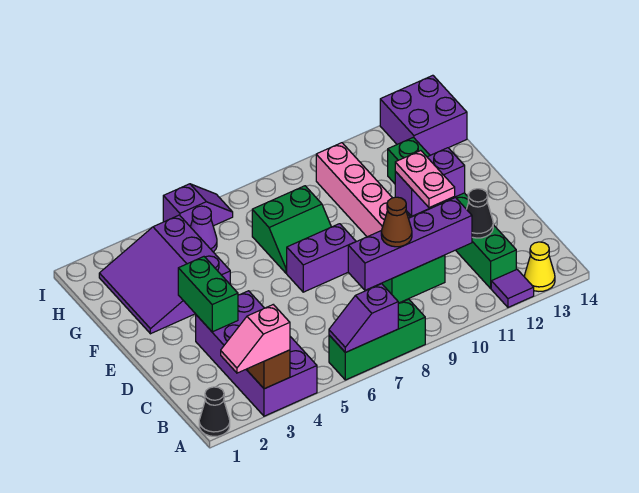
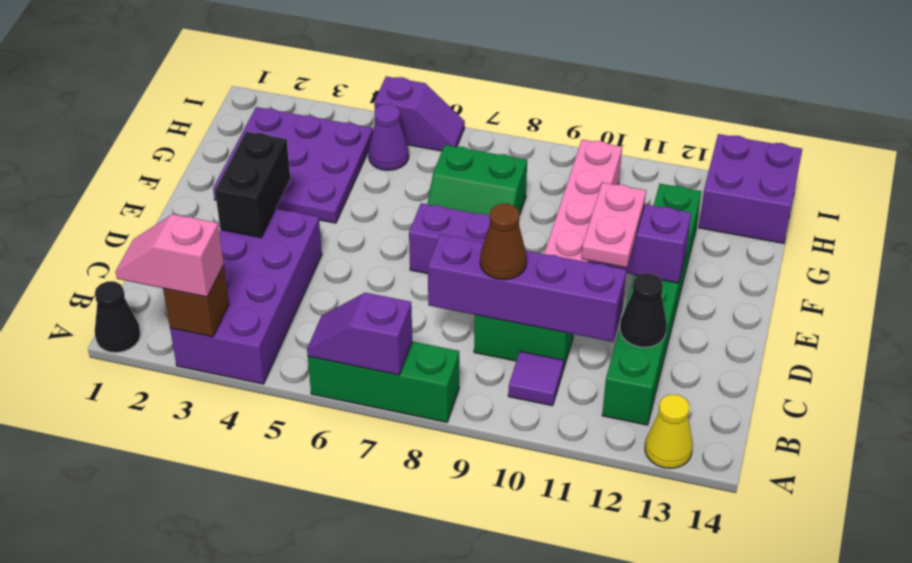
purple tile A12 level 1 -> purple tile B10 level 1
green brick D3:E3 level 2 -> black brick D3:E3 level 2
purple slope F2:H4 level 1 top 4 -> purple plate F2:H4 level 1

